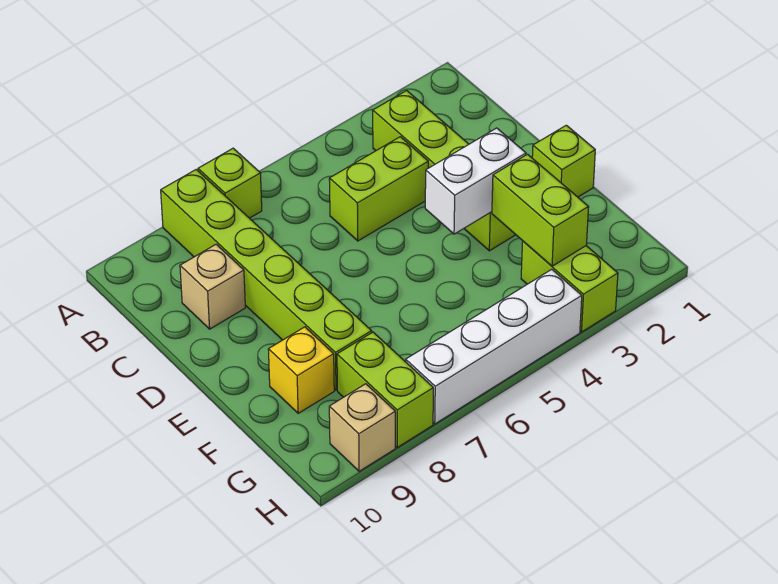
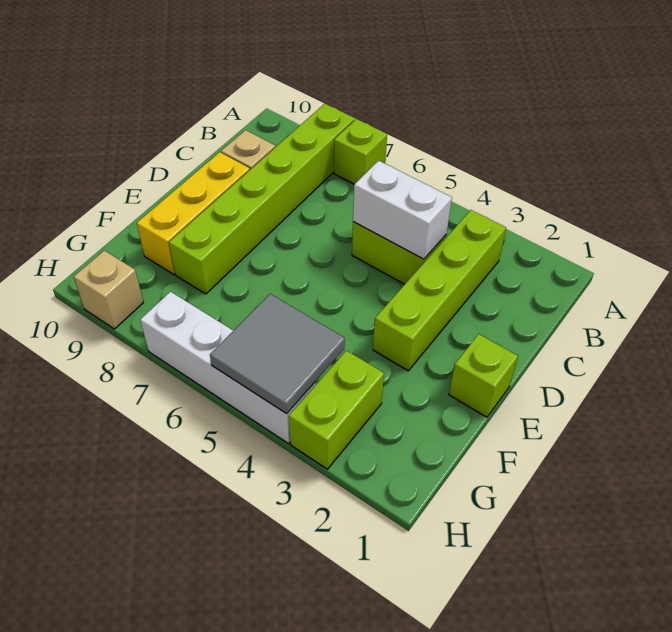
white brick E3:E4 level 2 -> white brick C4:C5 level 2
lime brick F3:G3 level 2 -> none
yellow brick F9 level 1 -> yellow brick D9:F9 level 1
none -> grey tile G4:H5 level 2
lime brick G8:H8 level 1 -> none

